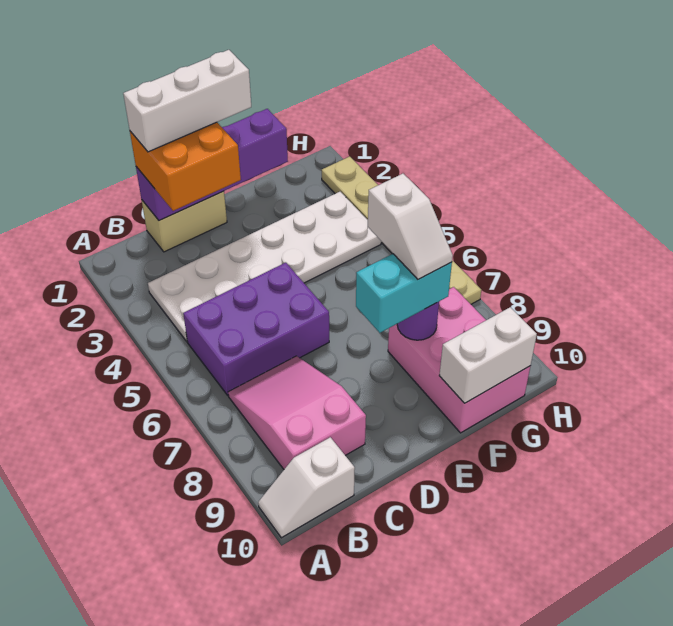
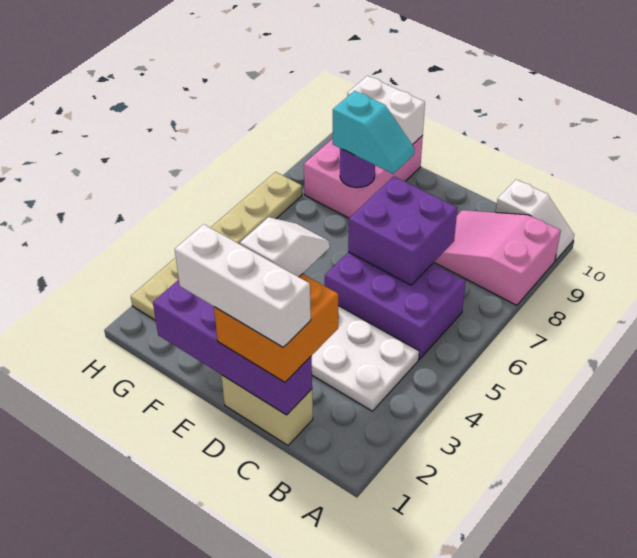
pink slope B7:C9 level 1 top 9 -> pink slope A8:C9 level 1 top A
none -> purple brick C6:D7 level 2
cyan brick E8:F8 level 3 -> cyan slope E8:F8 level 3 top F
white slope F7:F8 level 4 top 7 -> white slope D2:D3 level 4 top 2

